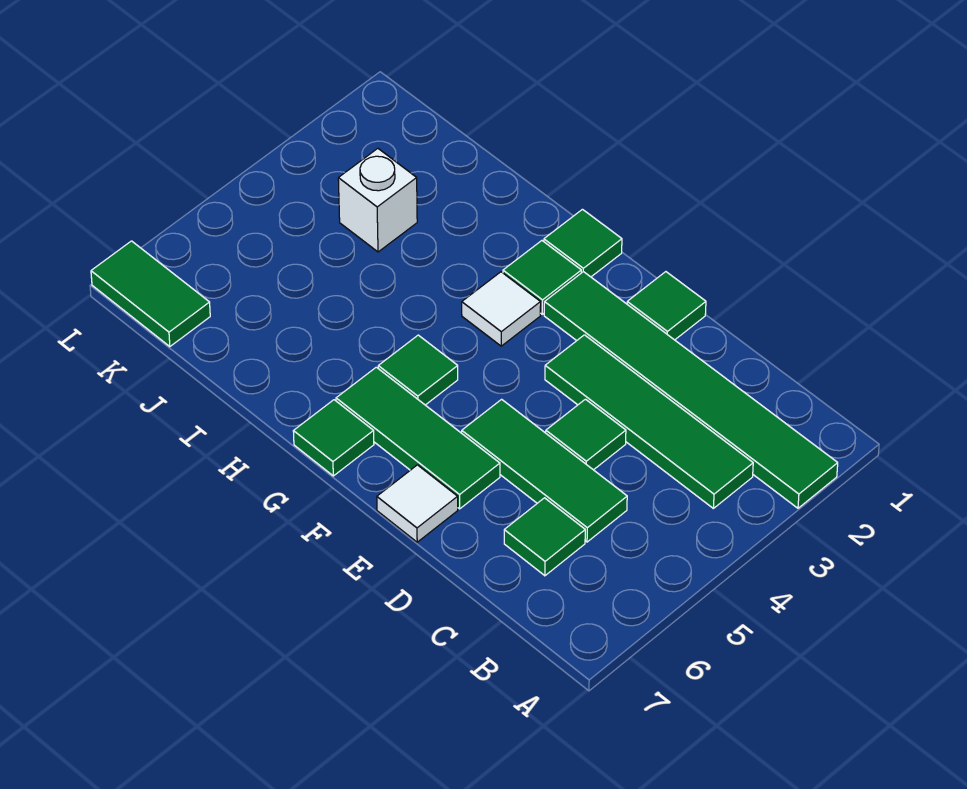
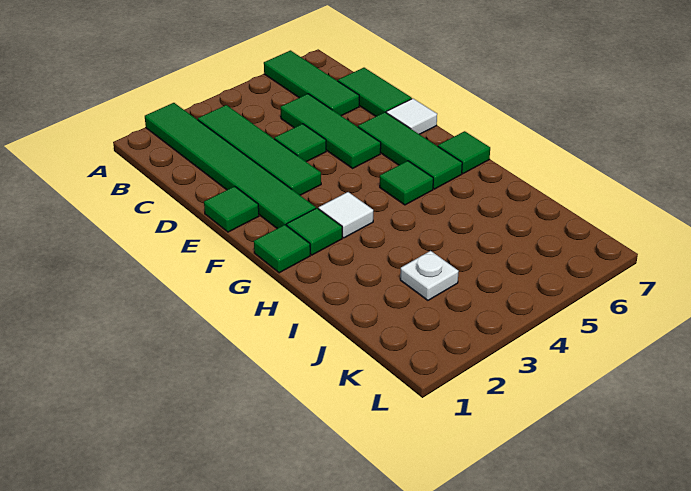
green tile C6 level 1 -> green tile A6:C6 level 1
white brick J3 level 1 -> white plate J3 level 1
green tile K7:L7 level 1 -> green tile C7:D7 level 1

